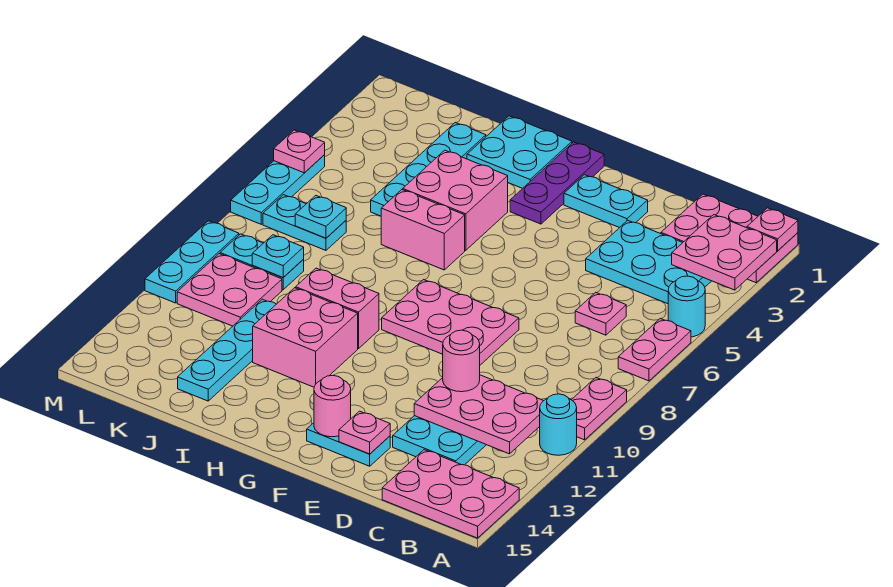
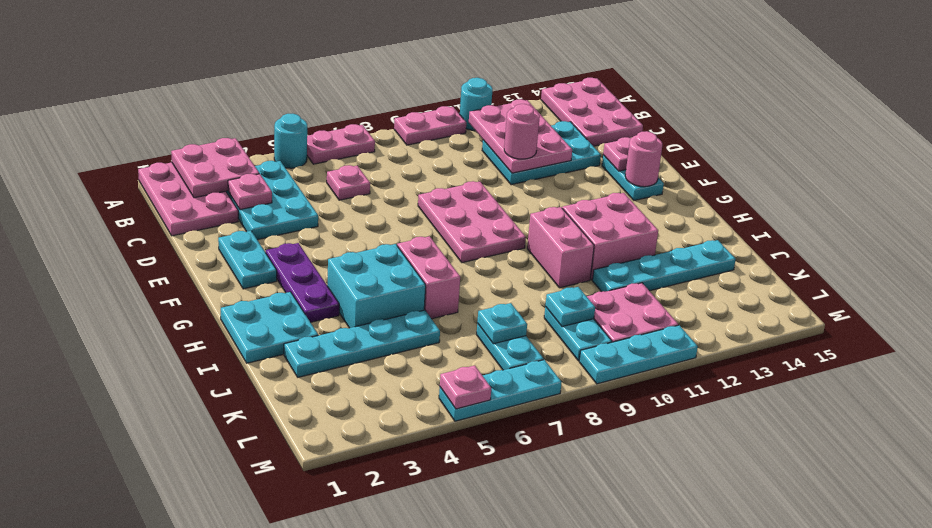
pink plate A1 level 2 -> pink plate C3 level 2
purple plate G1:G3 level 1 -> purple plate F3:H3 level 1
pink brick H4:I5 level 1 -> cyan brick H4:I5 level 1

